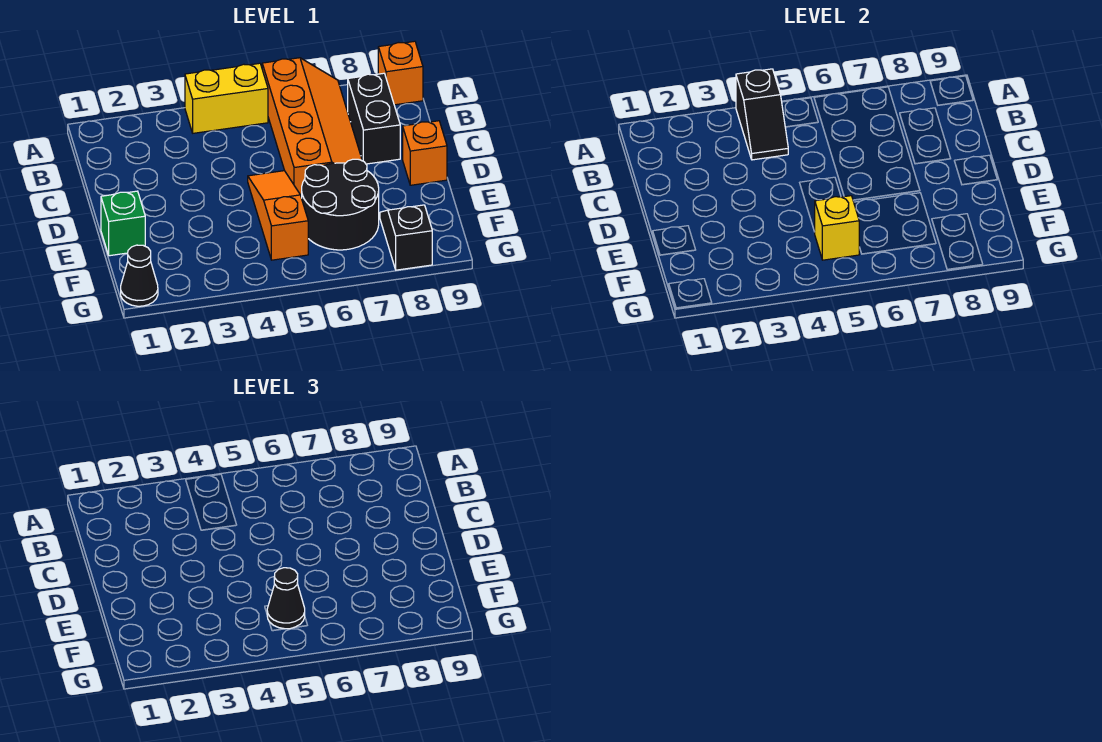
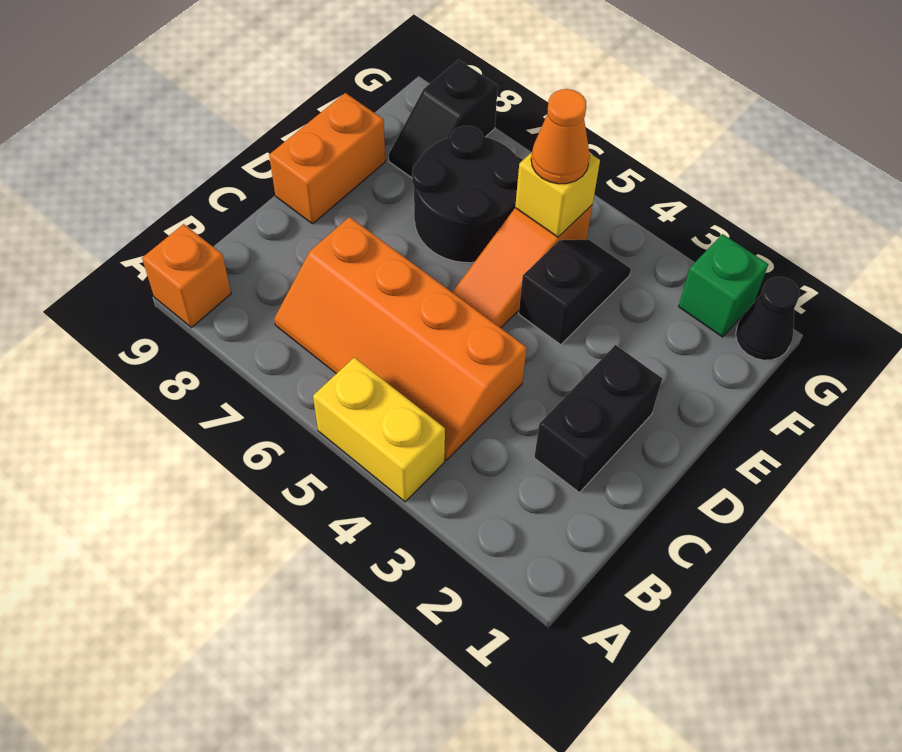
black slope A4:B4 level 2 top A -> black slope E4:F4 level 1 top E
orange slope A6:D7 level 1 top 6 -> orange slope B4:C7 level 1 top C
black brick B8:C8 level 1 -> black brick C2:D2 level 1
orange brick D9 level 1 -> orange brick D9:E9 level 1
green brick E1 level 1 -> green brick G2 level 1
black cone F5 level 3 -> orange cone F5 level 3

